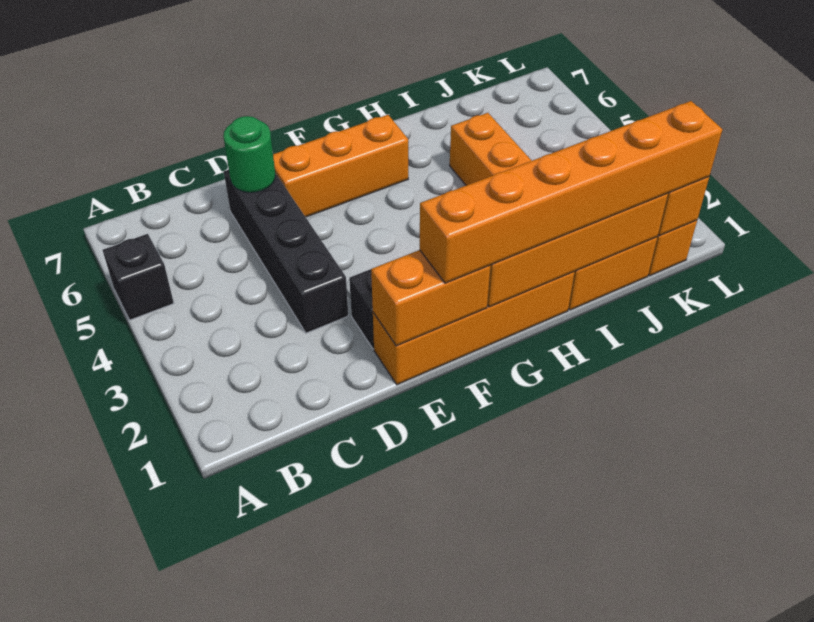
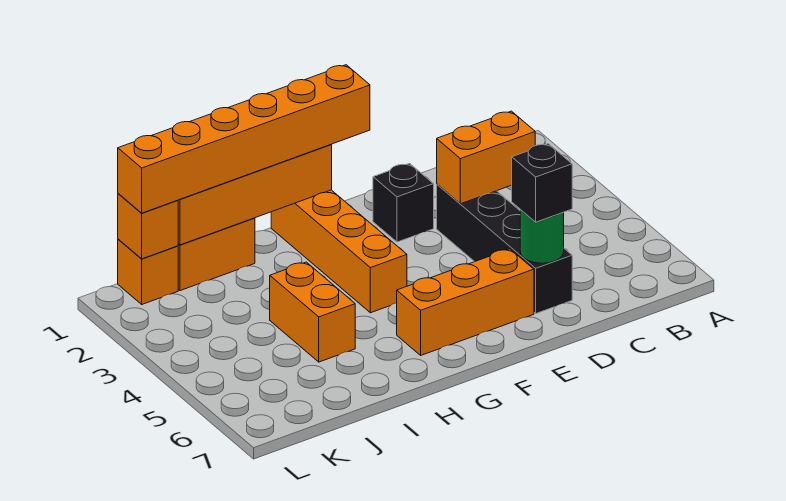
black brick A5 level 1 -> black brick D6 level 3
orange brick E1:H1 level 1 -> orange brick G1:G4 level 1
orange brick E1:F1 level 2 -> orange brick C3:D3 level 2

